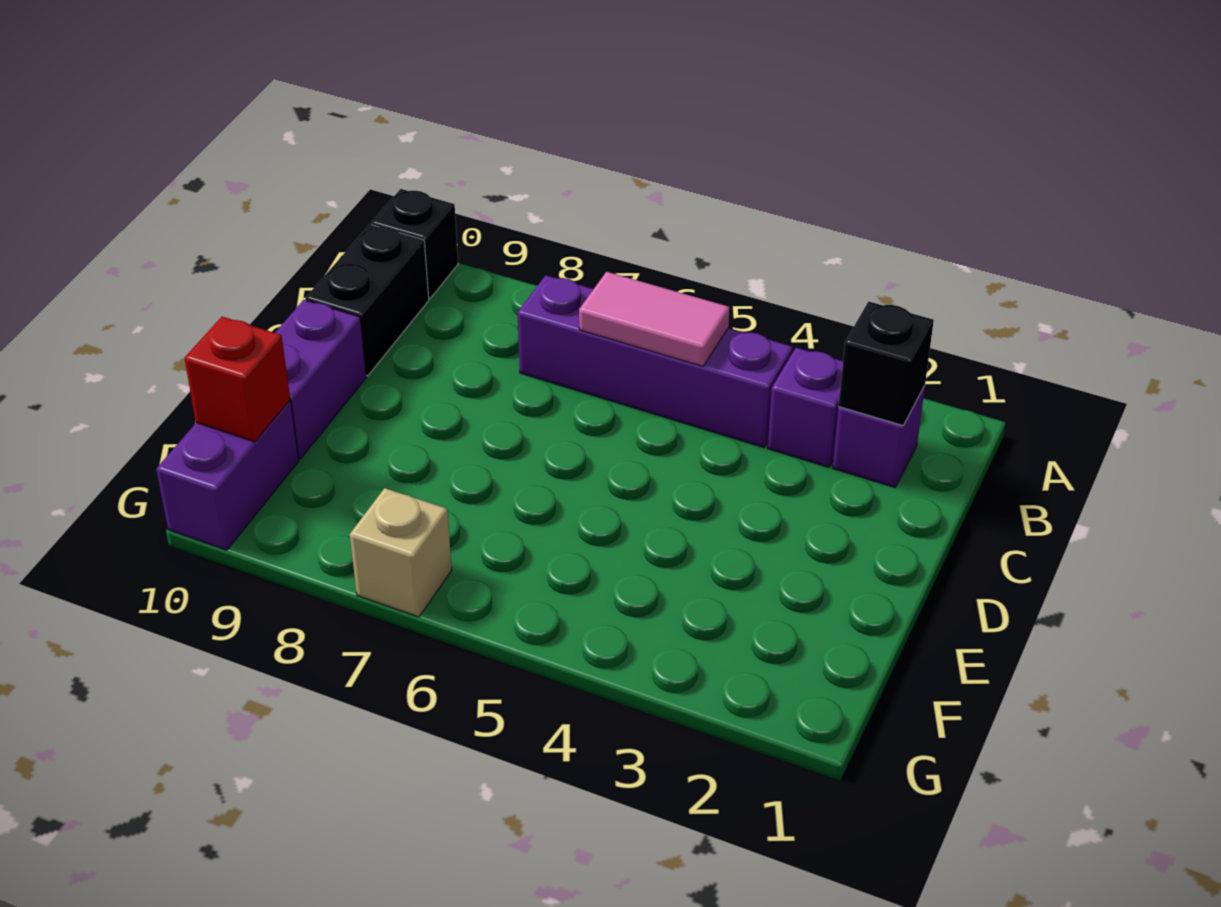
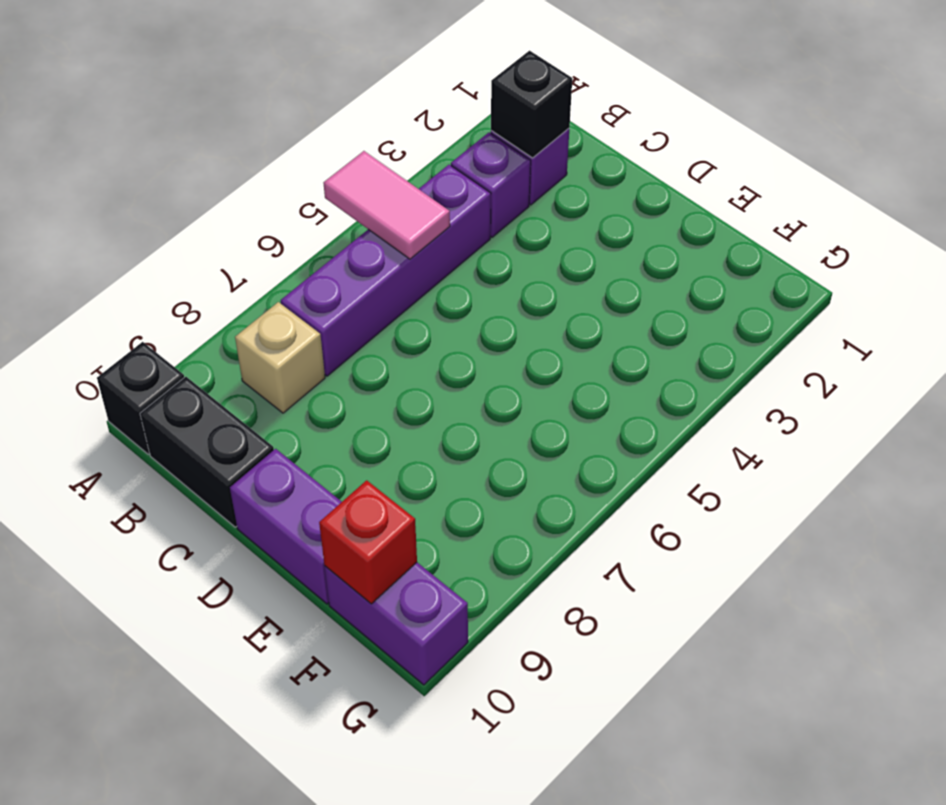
pink tile B5:B6 level 2 -> pink tile A5:B5 level 2
tan brick G7 level 1 -> tan brick B8 level 1

